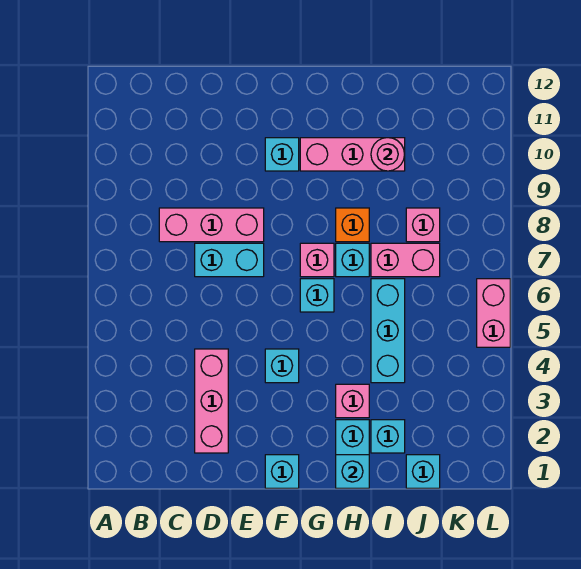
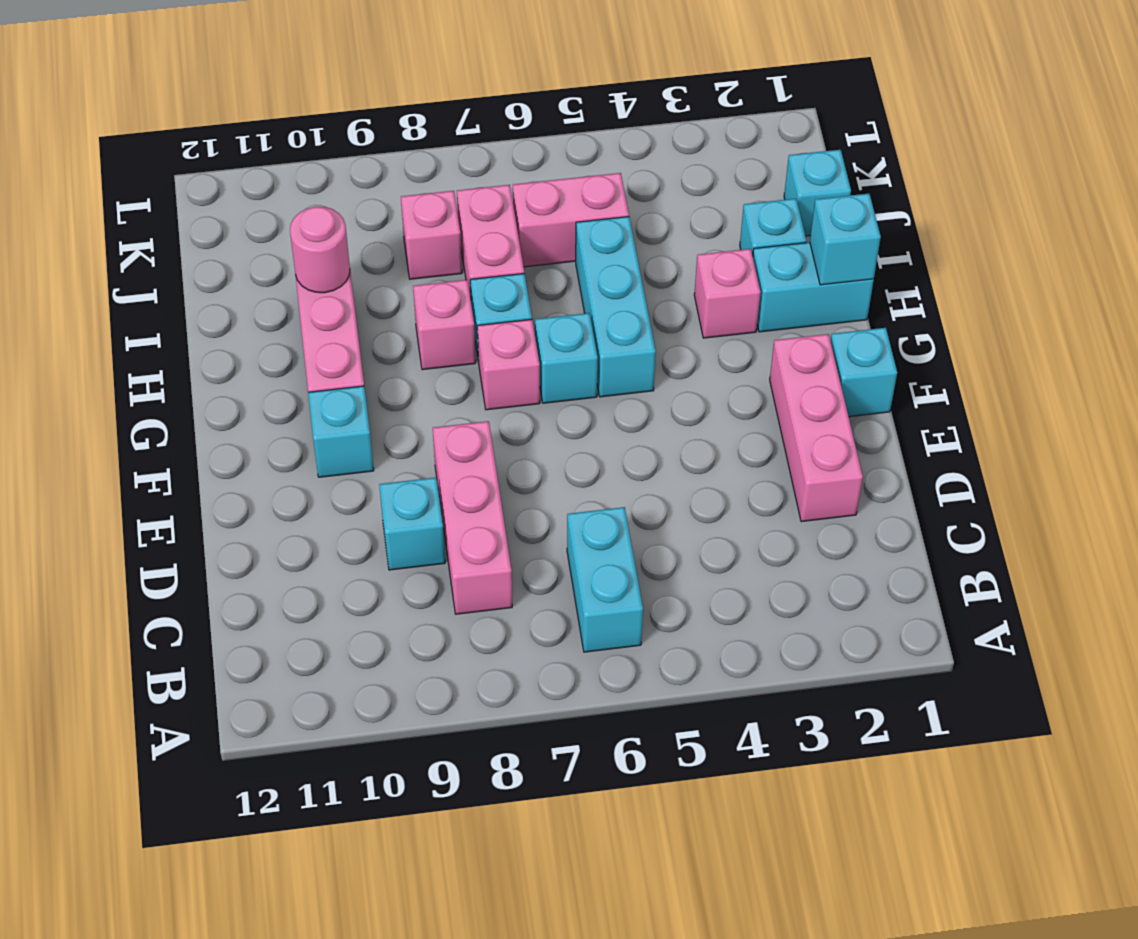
pink brick D2:D4 level 1 -> pink brick D2:F2 level 1
cyan brick D7:E7 level 1 -> cyan brick B6:C6 level 1
cyan brick F4 level 1 -> cyan brick D9 level 1
orange brick H8 level 1 -> pink brick H8 level 1
cyan brick I4:I6 level 1 -> cyan brick G5:I5 level 1
pink brick L5:L6 level 1 -> pink brick J5:J6 level 1

